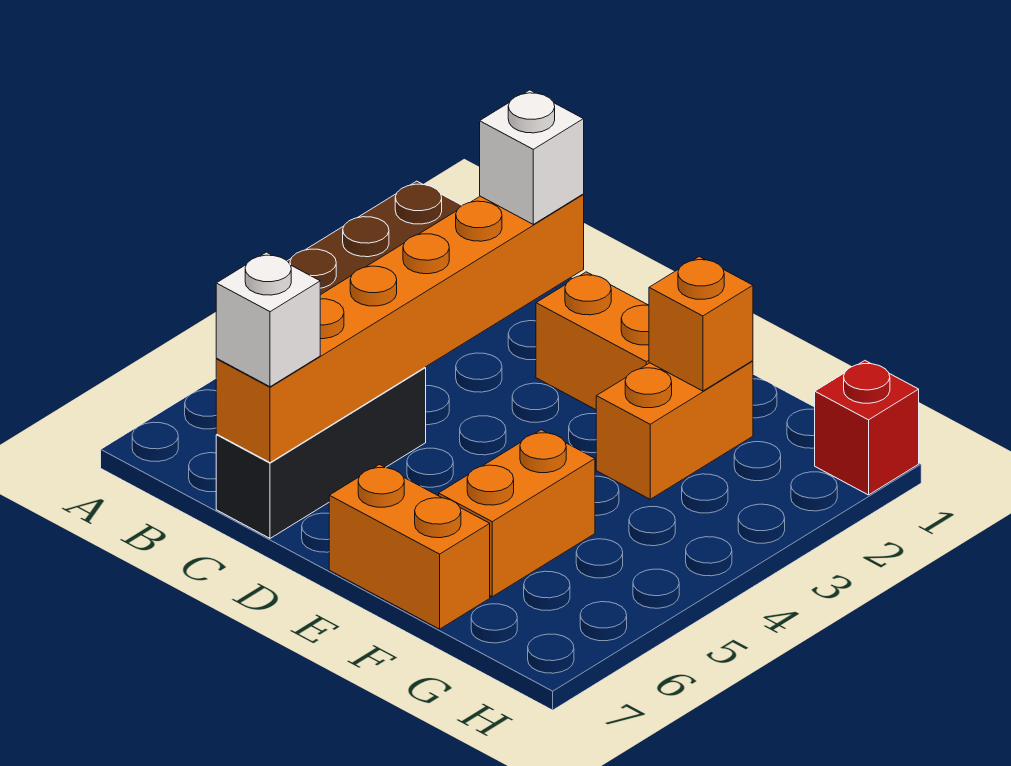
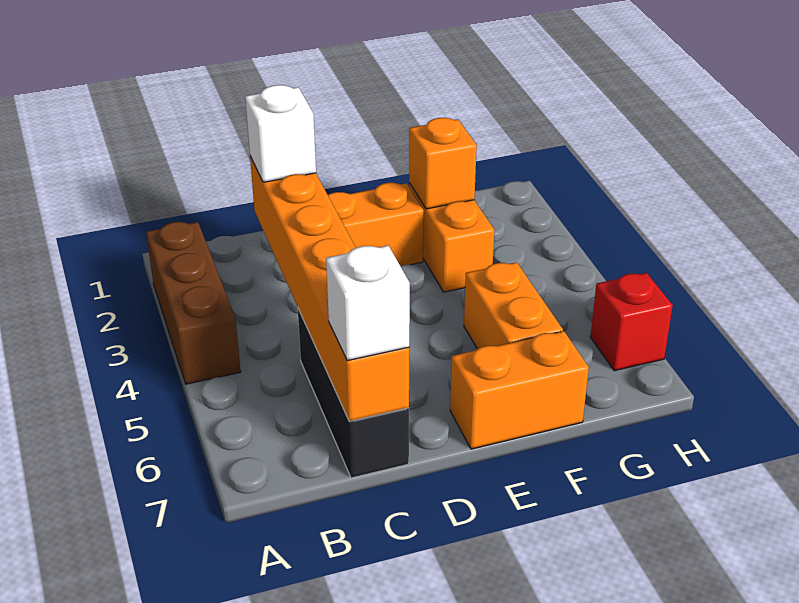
red brick H1 level 1 -> red brick H6 level 1

